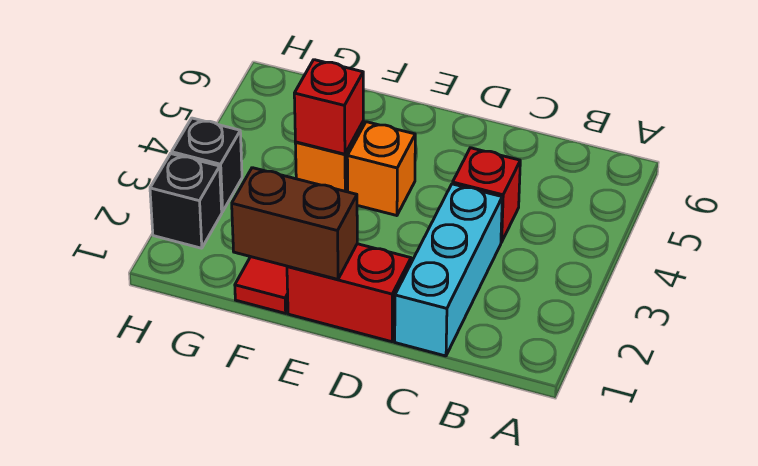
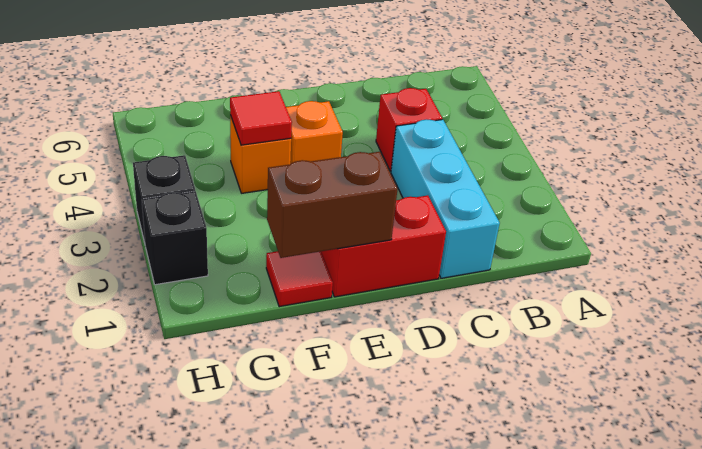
red brick F4 level 2 -> red tile F4 level 2

